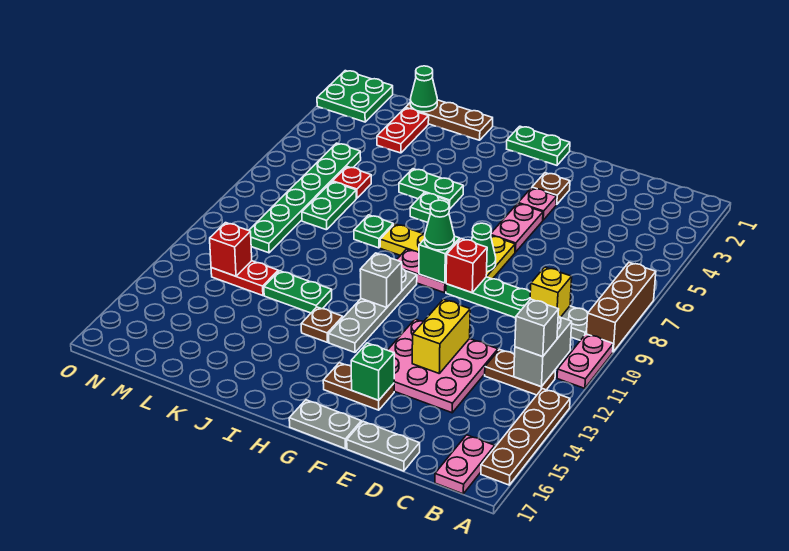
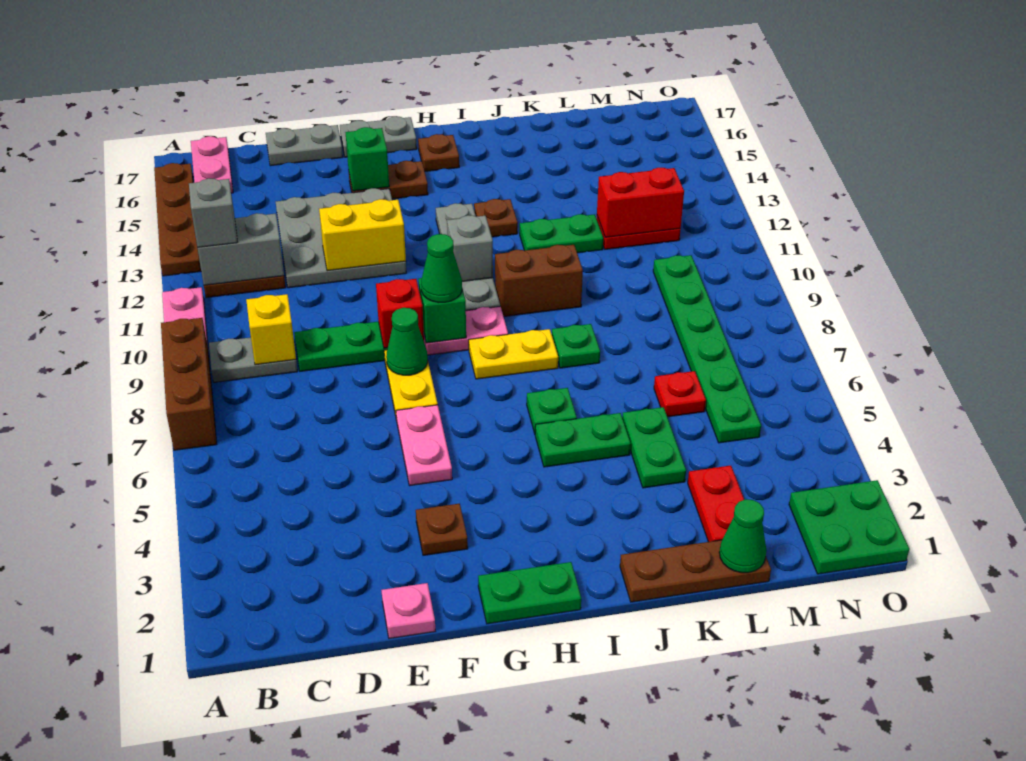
grey brick B11:B12 level 2 -> grey brick B12:C12 level 2
pink plate D12:F14 level 1 -> grey plate D12:F14 level 1
yellow brick E12:E13 level 2 -> yellow brick E12:F12 level 2
pink plate F4 level 1 -> pink plate E1 level 1
none -> brown plate H16 level 1
none -> brown brick I10:J10 level 1
green plate L7:L8 level 1 -> green plate K4:K5 level 1
red brick M12 level 2 -> red brick L12:M12 level 2

